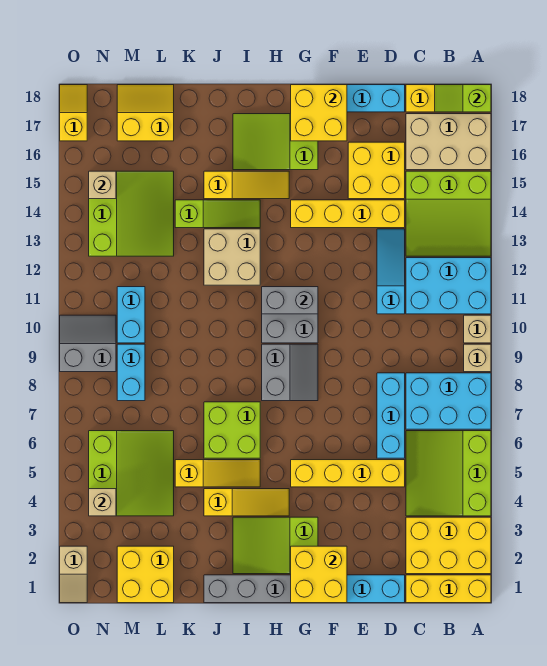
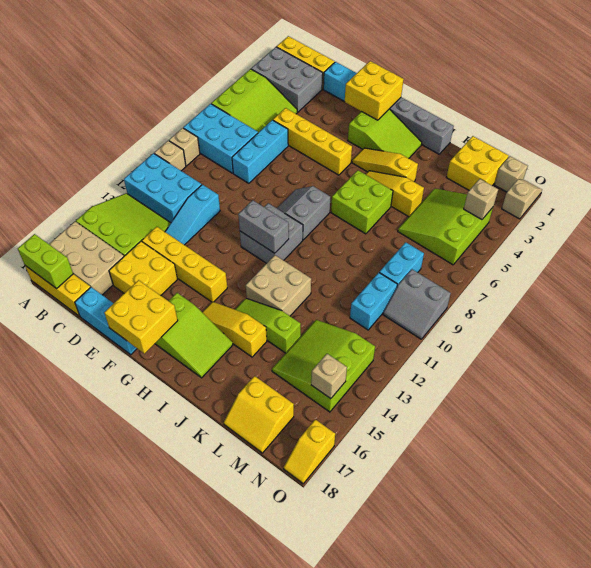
yellow brick A2:C3 level 1 -> grey brick A2:C3 level 1
lime slope A18:B18 level 2 top A -> lime brick A18:B18 level 2
none -> tan brick N1 level 1

